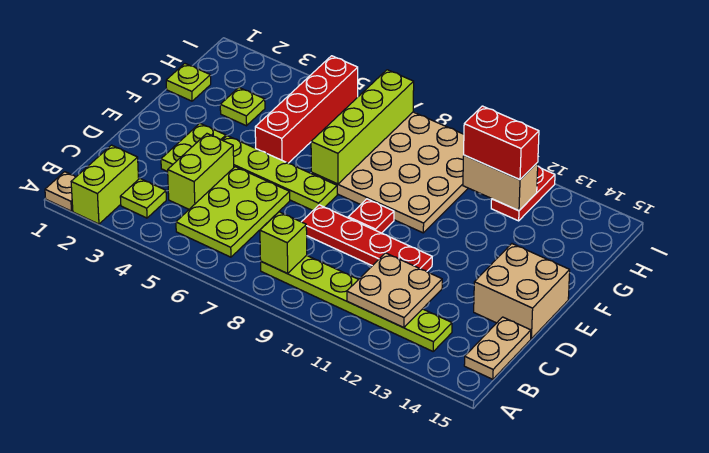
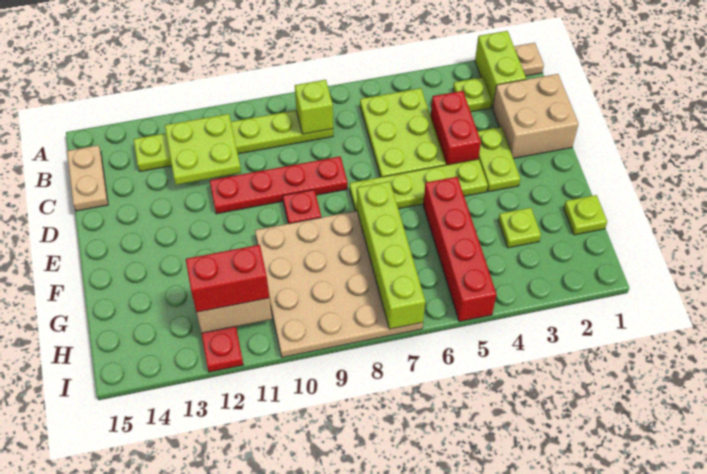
tan plate B11:C12 level 2 -> lime plate B11:C12 level 2
lime brick C4:D4 level 1 -> red brick C4:D4 level 1
tan brick D14:E15 level 1 -> tan brick C1:D2 level 1

